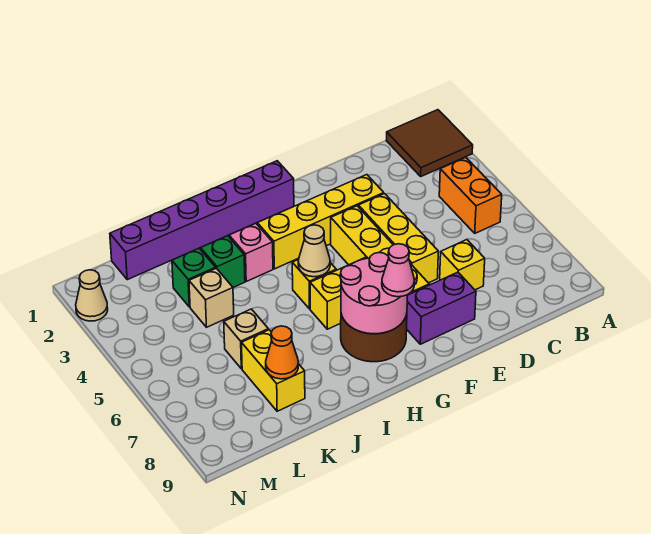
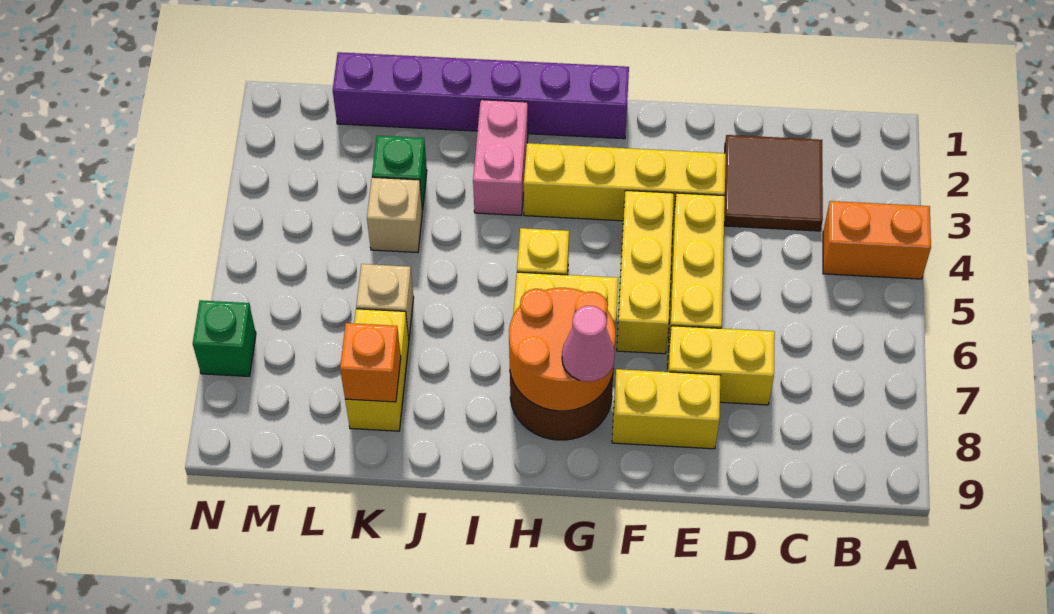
brown tile A1:B2 level 1 -> brown tile C2:D3 level 1
orange brick B4:B5 level 1 -> orange brick A4:B4 level 1
yellow brick D7 level 1 -> yellow brick D7:E7 level 1
purple brick E8:F8 level 1 -> yellow brick E8:F8 level 1
yellow brick F4:F7 level 1 -> yellow brick F4:F6 level 1
pink round brick G7:H8 level 2 -> orange round brick G7:H8 level 2
tan cone H5 level 2 -> none
pink brick I3 level 1 -> pink brick I2:I3 level 1
green brick J3 level 1 -> green brick N7 level 1
orange cone K8 level 2 -> orange brick K8 level 2
tan cone N2 level 1 -> none

